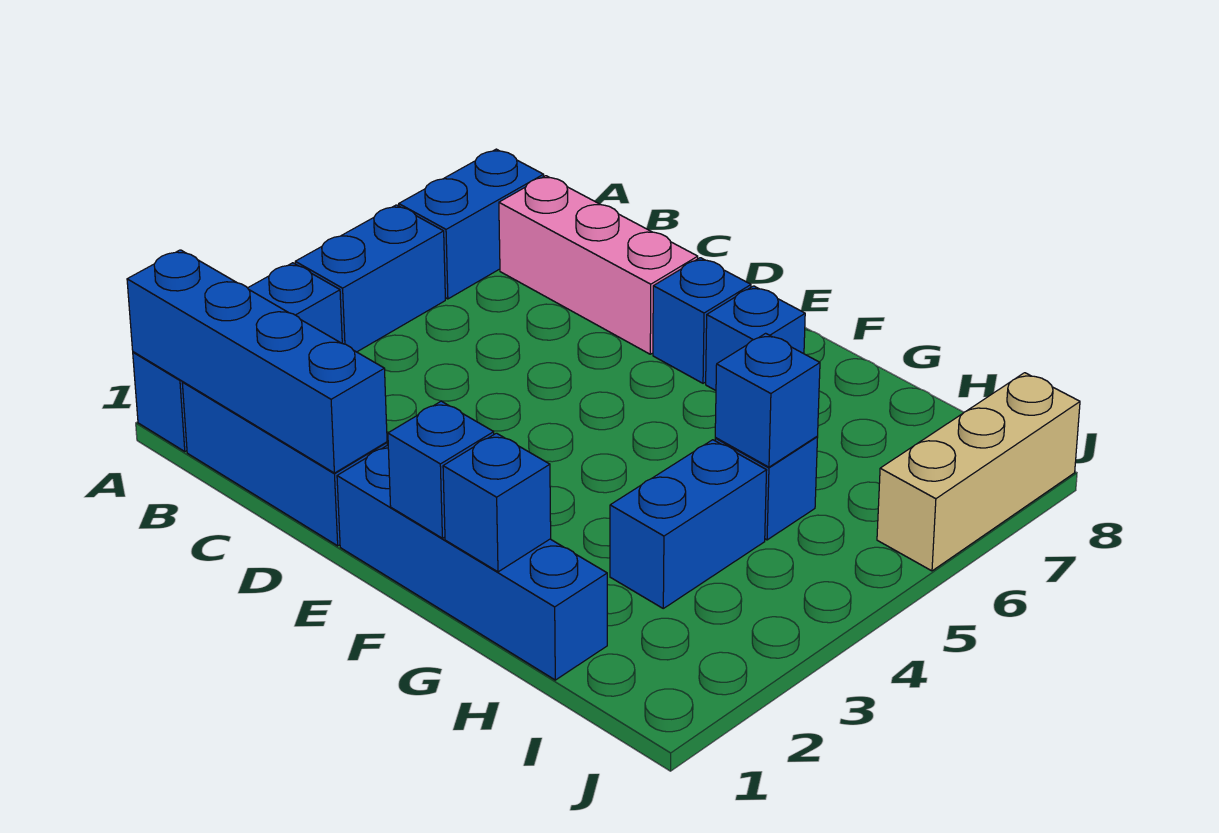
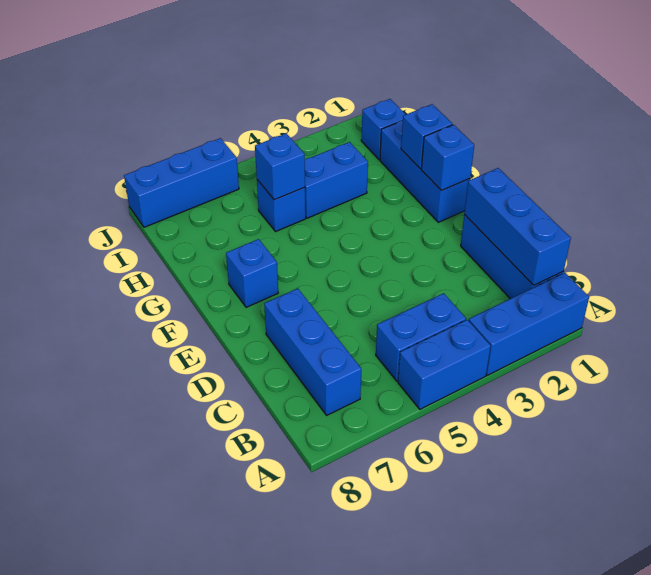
blue brick A1:D1 level 2 -> blue brick B1:D1 level 2
blue brick A6:A7 level 1 -> blue brick B4:B5 level 1
pink brick B7:D7 level 1 -> blue brick B7:D7 level 1
blue brick E1:H1 level 1 -> blue brick F1:H1 level 1
blue brick E7 level 1 -> blue brick I1 level 1
tan brick J6:J8 level 1 -> blue brick J6:J8 level 1

